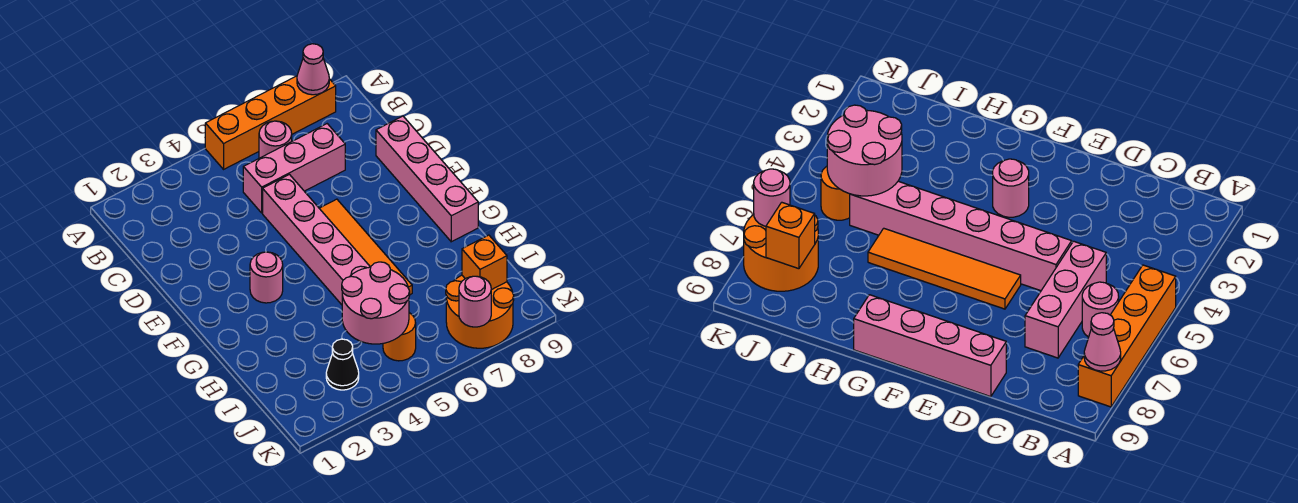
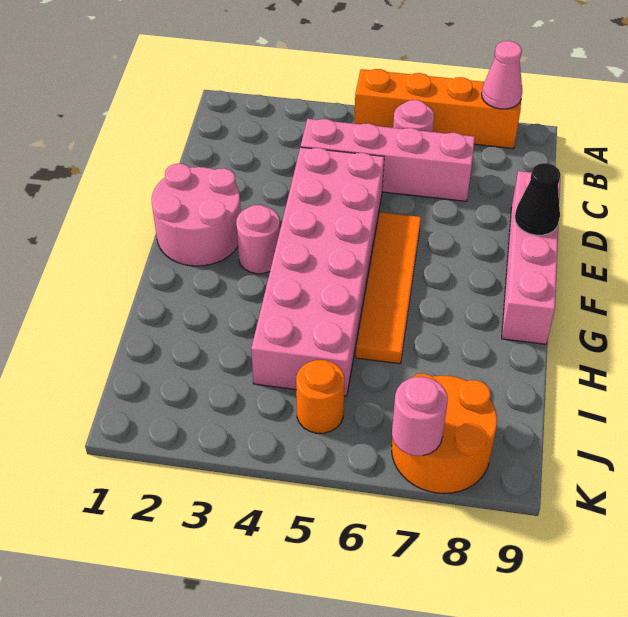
pink brick C5:C7 level 1 -> pink brick C4:C7 level 1
pink brick D5:I5 level 1 -> pink brick D4:I5 level 1
pink round brick I4:J5 level 2 -> pink round brick E1:F2 level 1
black cone J3 level 1 -> black cone E9 level 2
orange brick J8 level 2 -> none

